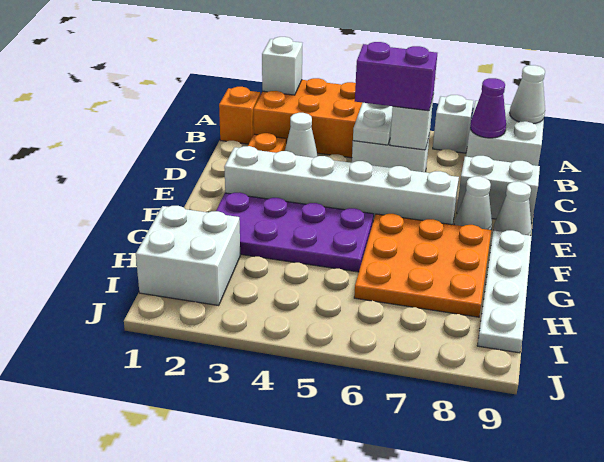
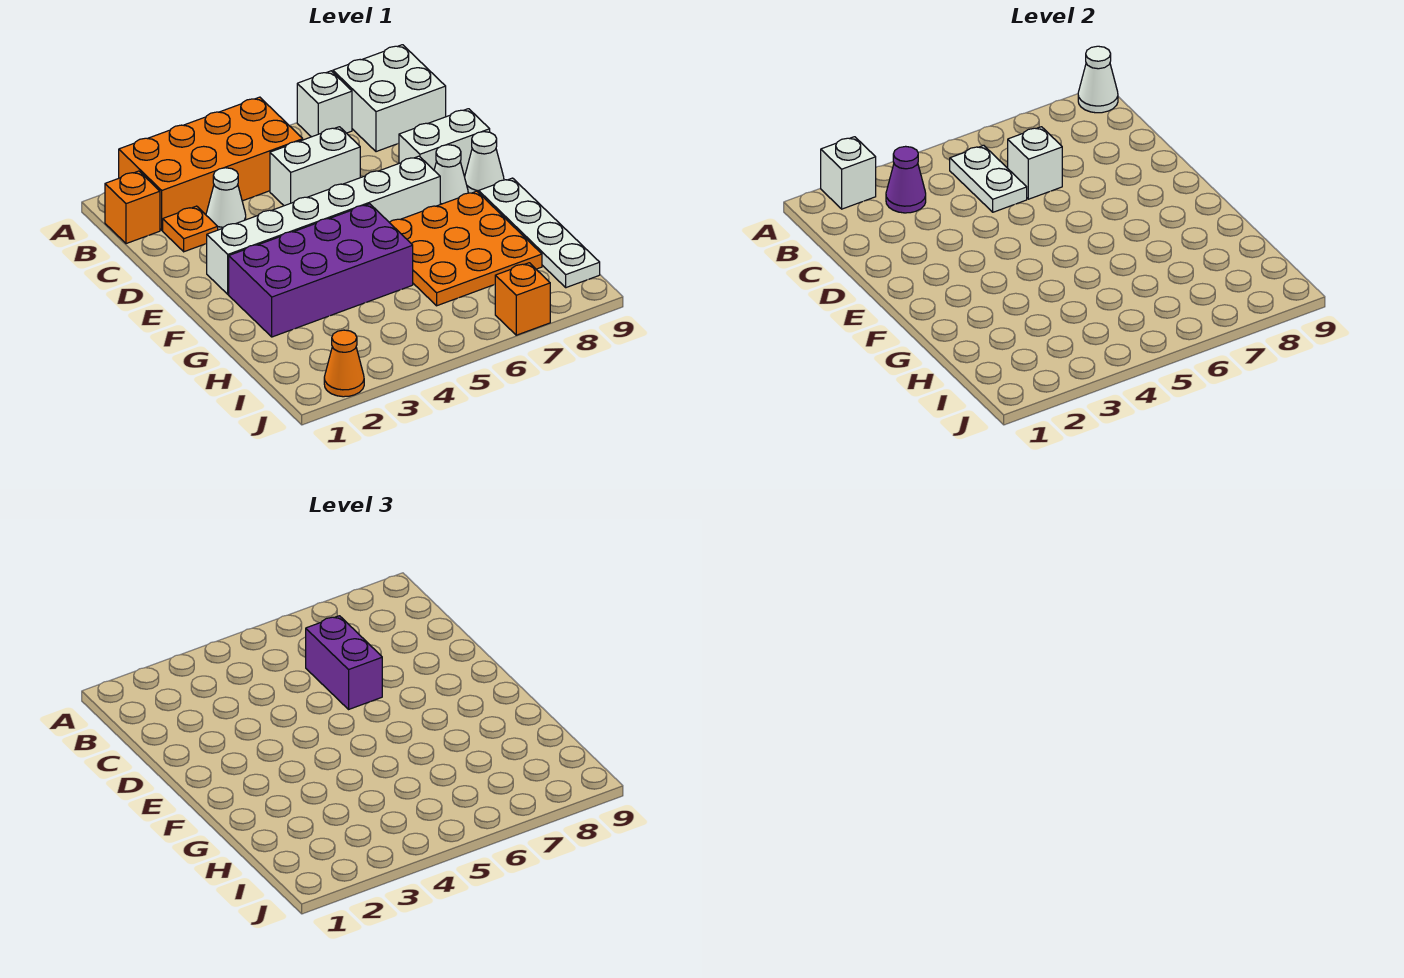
purple cone B8 level 2 -> purple cone B3 level 2
purple brick C5:C6 level 3 -> purple brick C6:D6 level 3
purple plate F2:G5 level 1 -> purple brick F2:G5 level 1
white brick H1:I2 level 1 -> none
none -> orange cone J2 level 1
none -> orange brick J7 level 1

